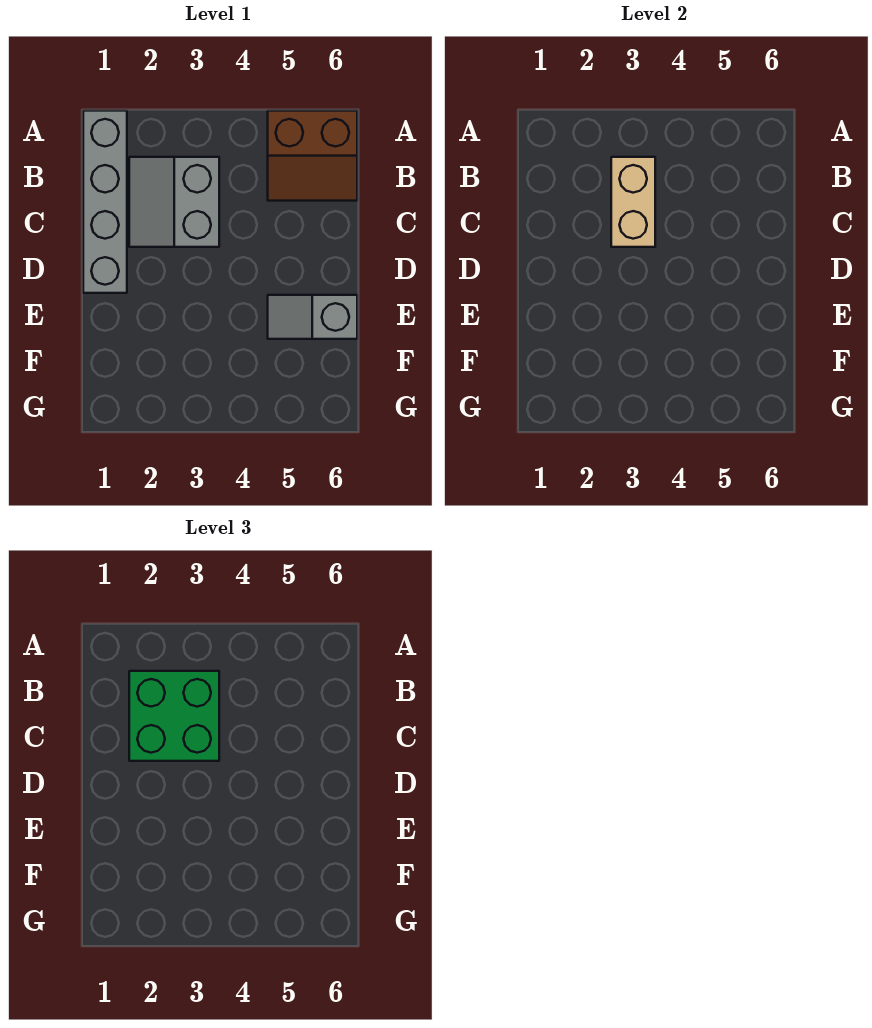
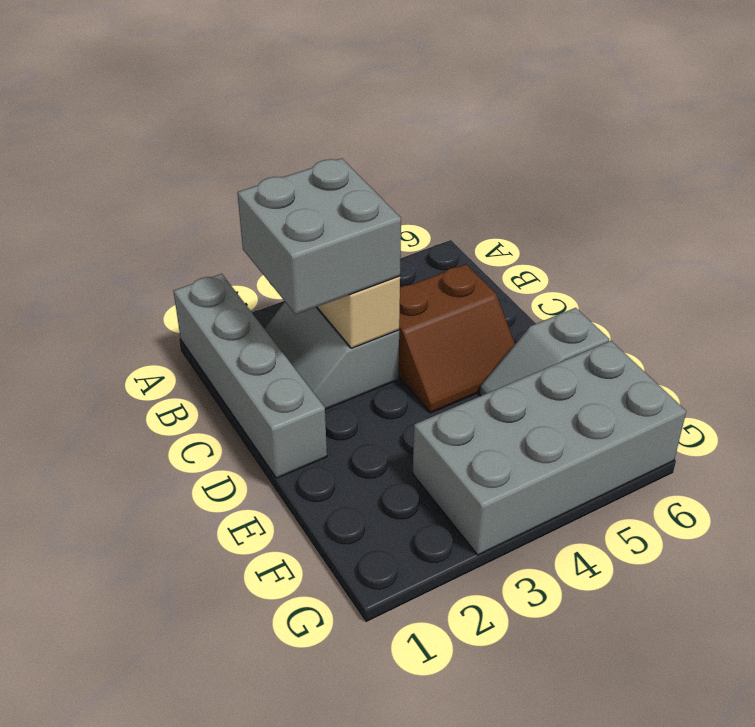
brown slope A5:B6 level 1 top A -> brown slope C4:D5 level 1 top C
green brick B2:C3 level 3 -> grey brick B2:C3 level 3
none -> grey brick F3:G6 level 1

